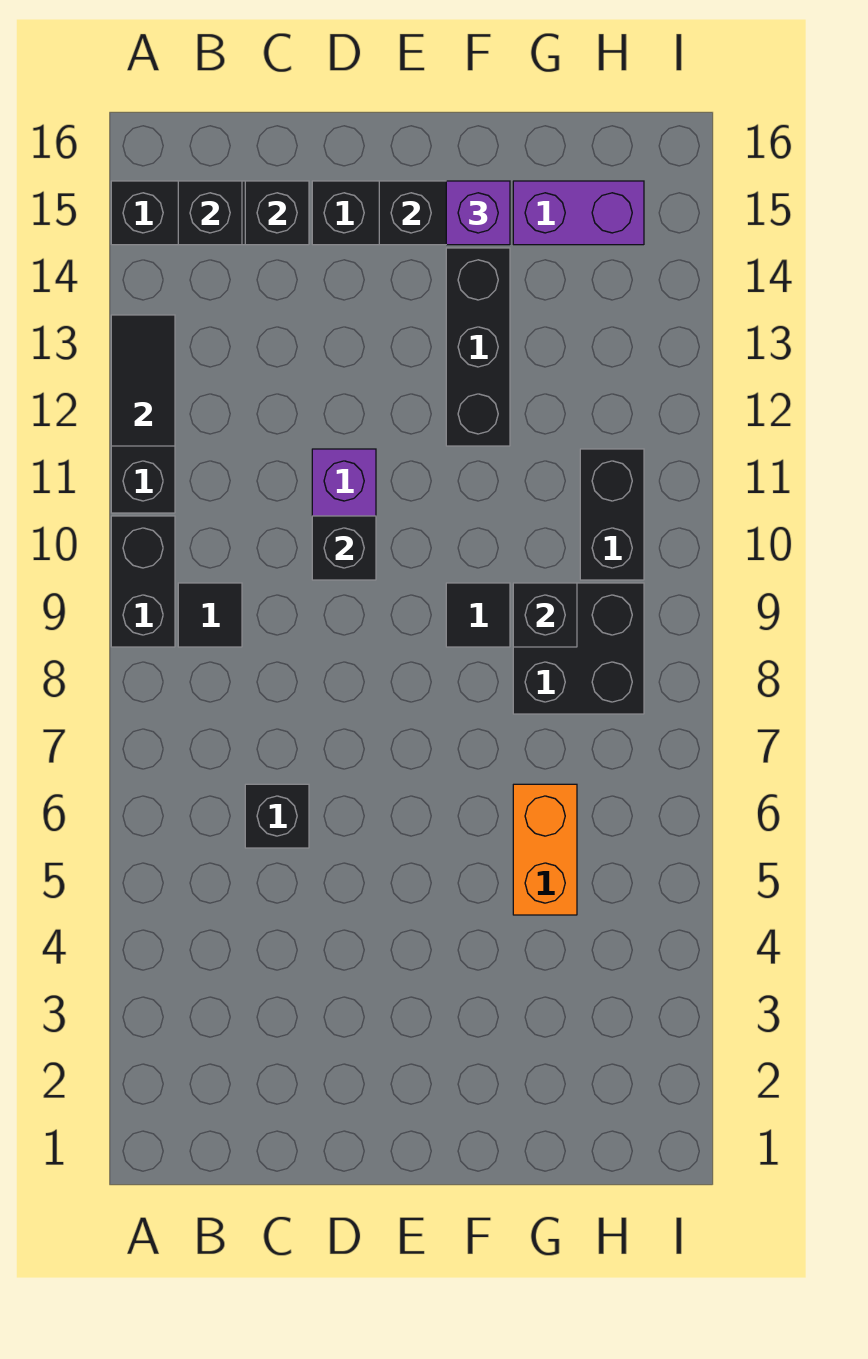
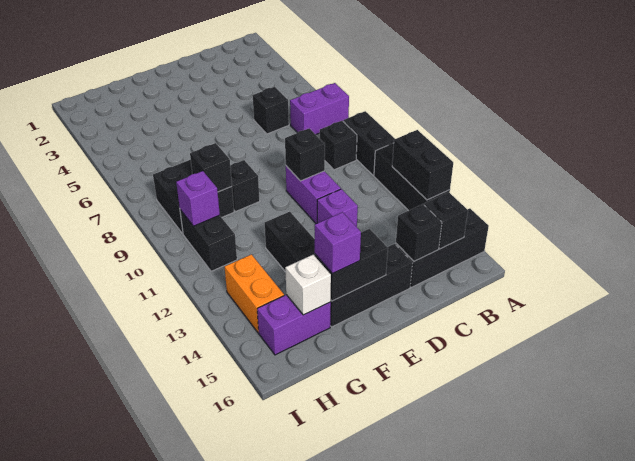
none -> purple brick A7:B7 level 1
black tile A12:A13 level 2 -> black brick A12:A13 level 2
black tile B9 level 1 -> black brick B9 level 1
none -> purple brick D12 level 1
black tile F9 level 1 -> black brick F9 level 1
orange brick G5:G6 level 1 -> orange brick H13:H14 level 1
none -> white brick G15 level 2
none -> purple brick H10 level 2

